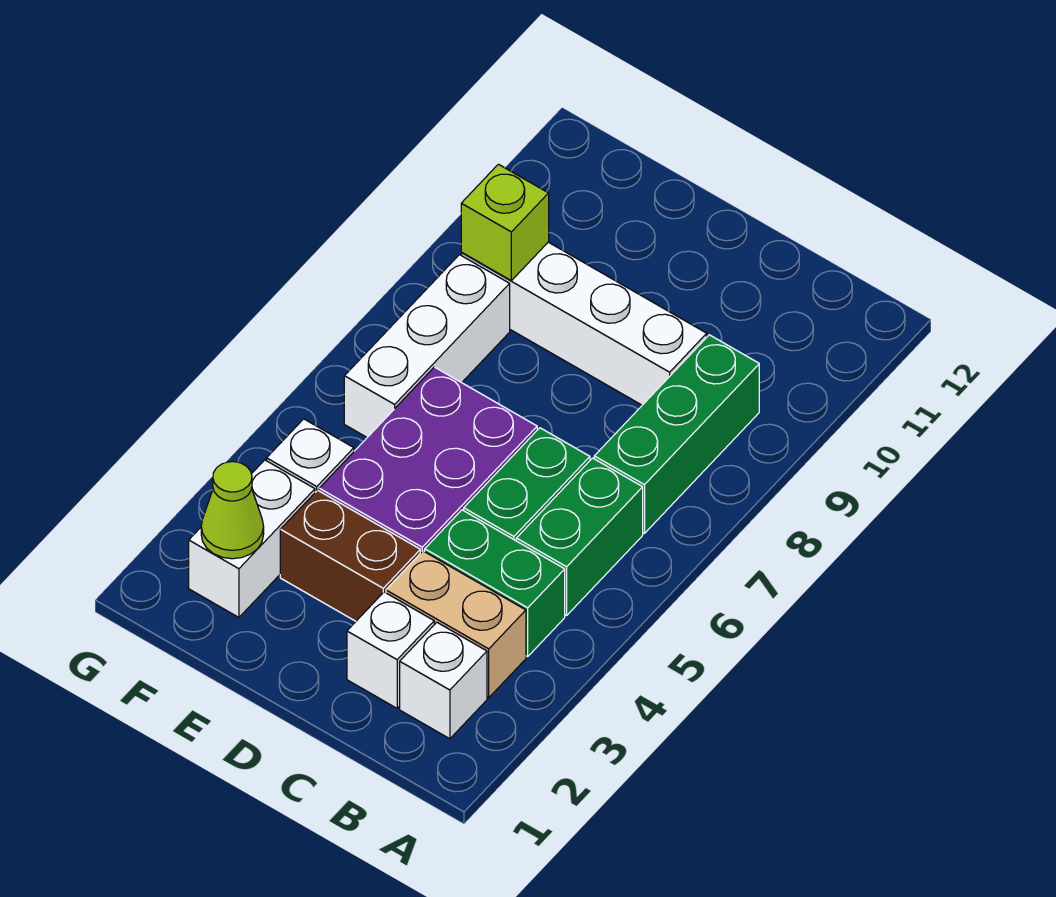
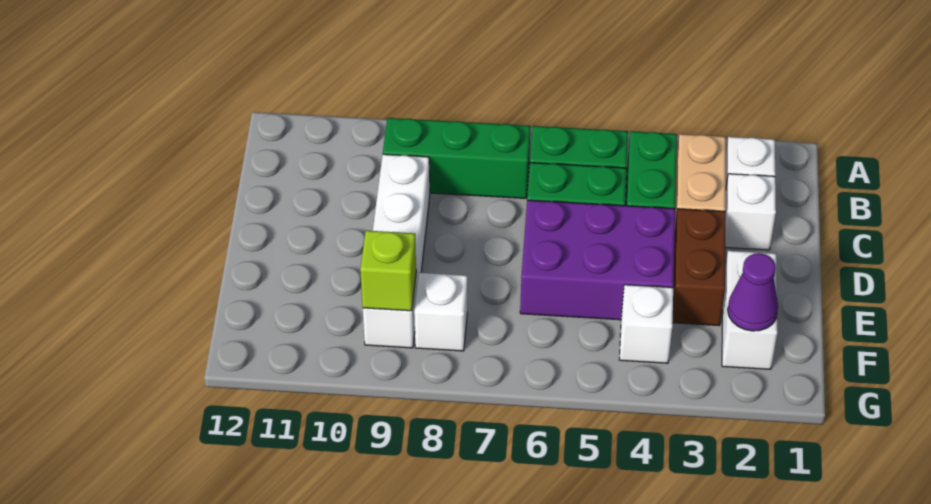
white brick F2:F3 level 1 -> white brick E2:F2 level 1
lime cone F2 level 2 -> purple cone F2 level 2
white brick F6:F8 level 1 -> white brick F8 level 1

